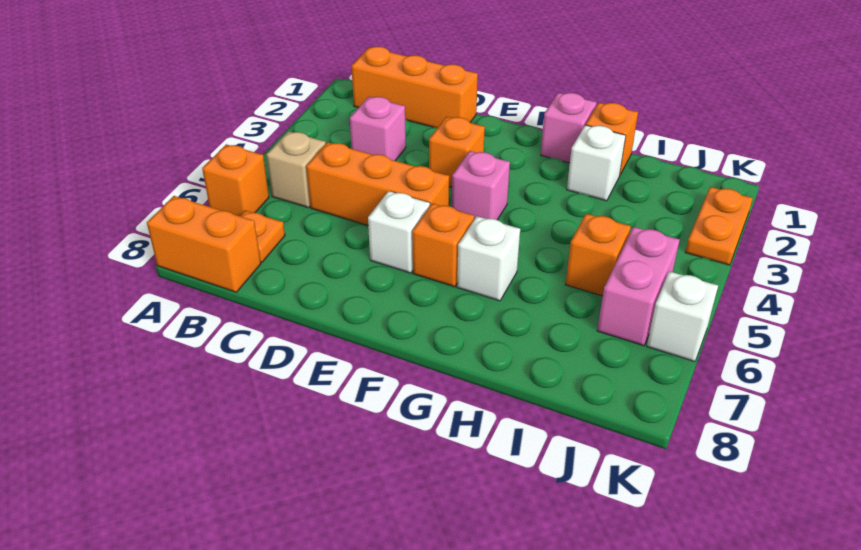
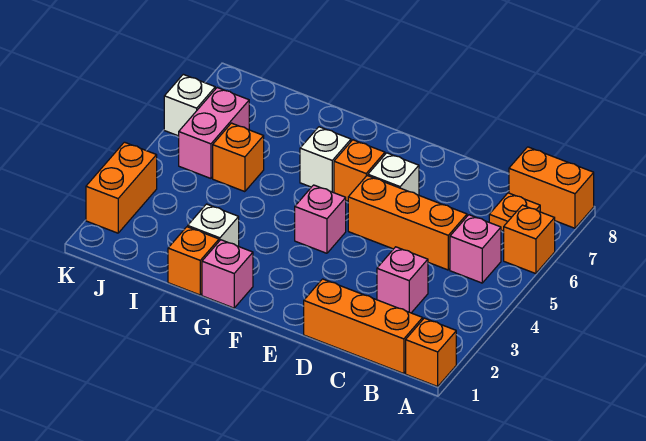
tan brick B5 level 1 -> pink brick B5 level 1
orange brick E3 level 1 -> orange brick A1 level 1
orange plate K2:K3 level 1 -> orange brick K2:K3 level 1

